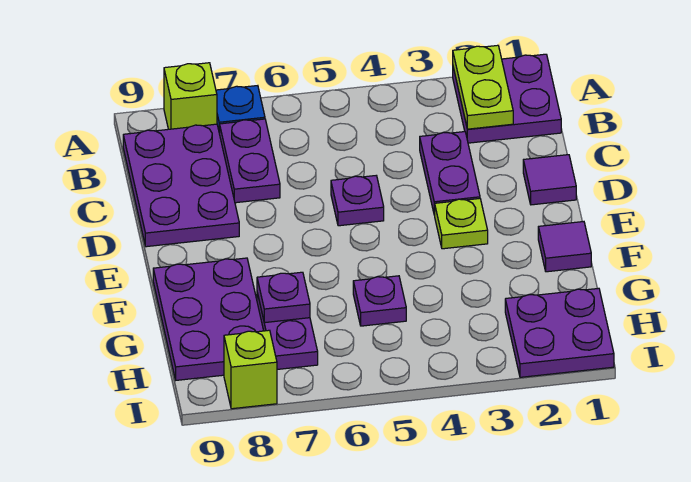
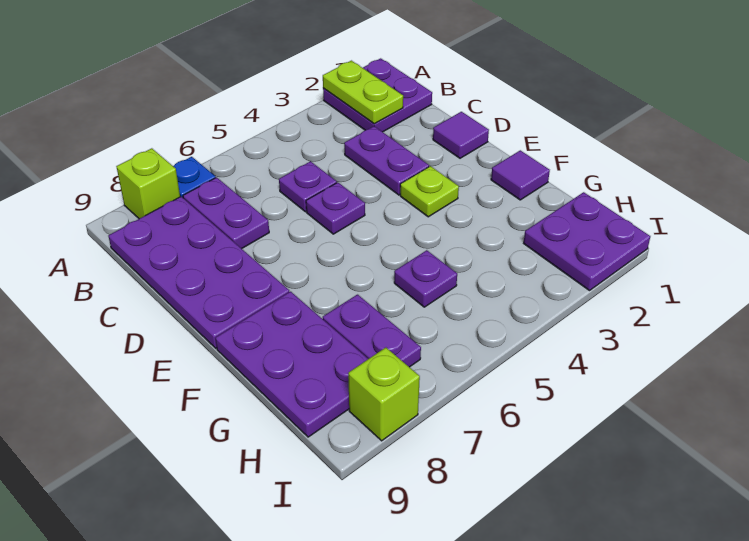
purple plate B8:D9 level 1 -> purple plate B8:E9 level 1
purple plate G7 level 2 -> purple plate C5 level 1

